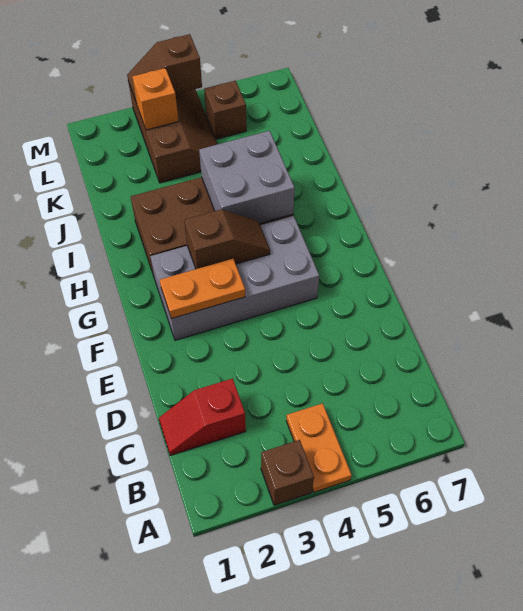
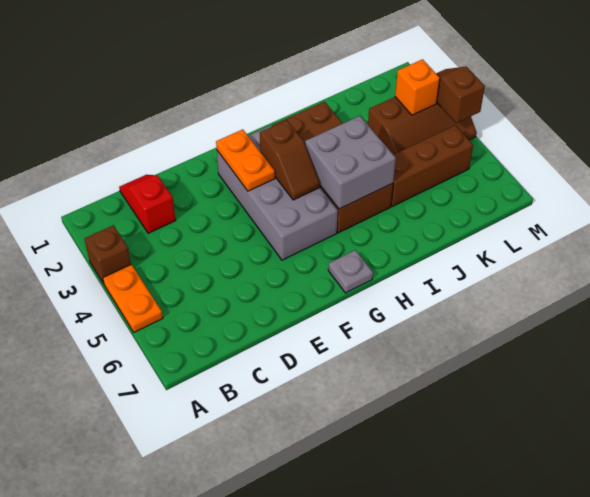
orange plate A4:B4 level 1 -> orange plate A4:A5 level 1
none -> grey plate G7 level 1
brown brick L5 level 1 -> brown brick J5:L5 level 1

